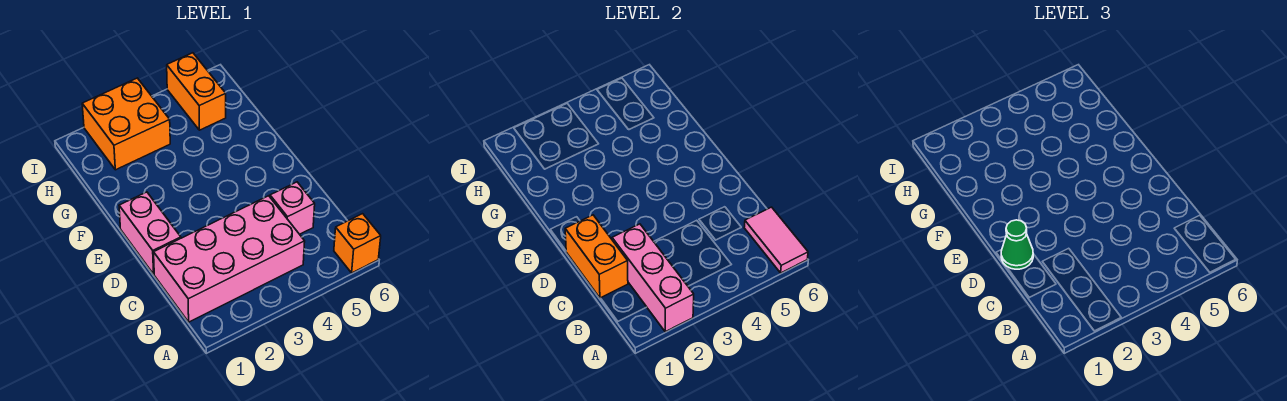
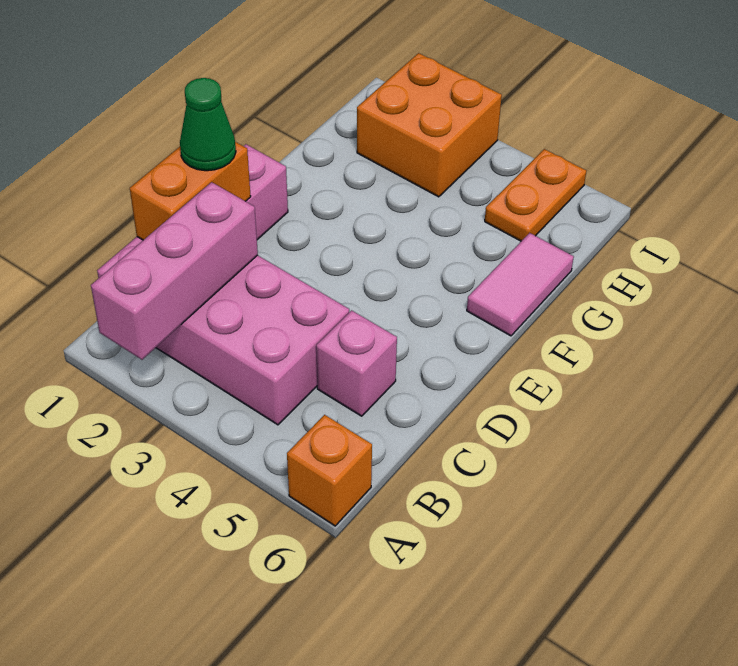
pink tile A6:B6 level 2 -> pink tile F6:G6 level 1
orange brick H5:I5 level 1 -> orange plate H5:I5 level 1

